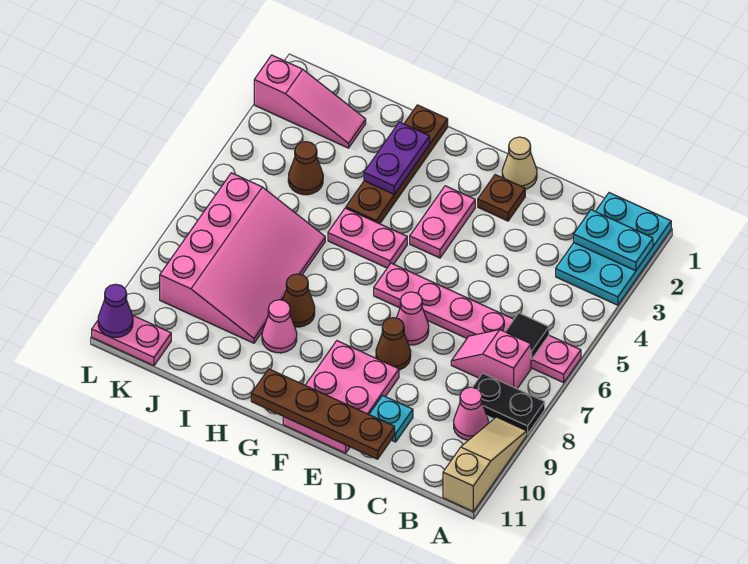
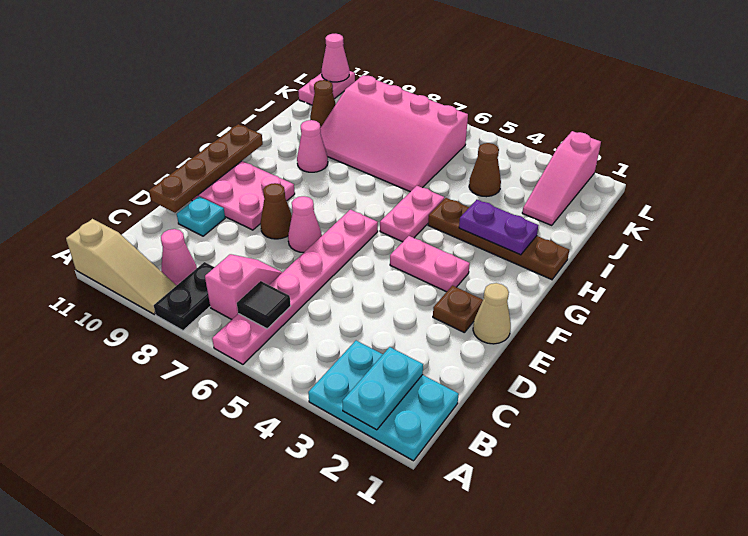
brown cone H8 level 1 -> brown cone J10 level 1
purple cone L11 level 2 -> pink cone L11 level 2

